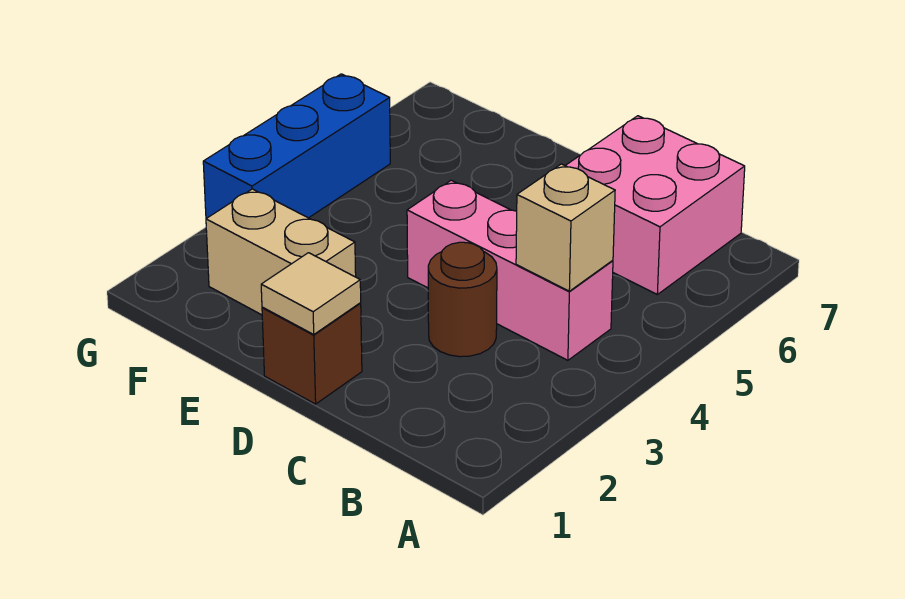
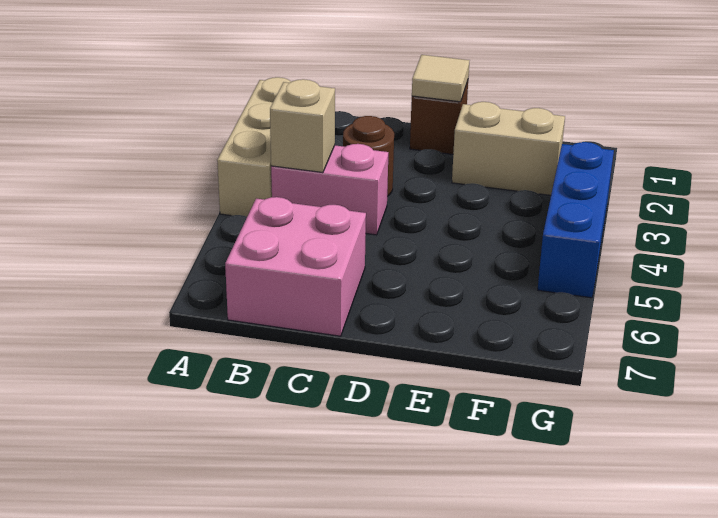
none -> tan brick A2:A4 level 1
pink brick B4:D4 level 1 -> pink brick B4:C4 level 1

